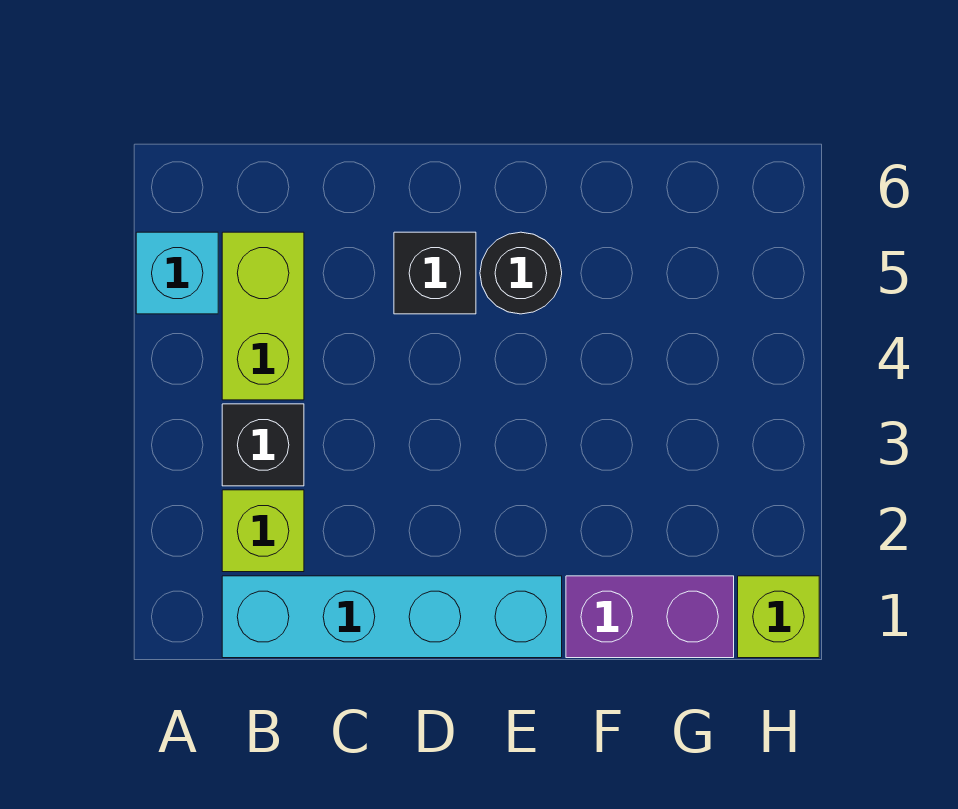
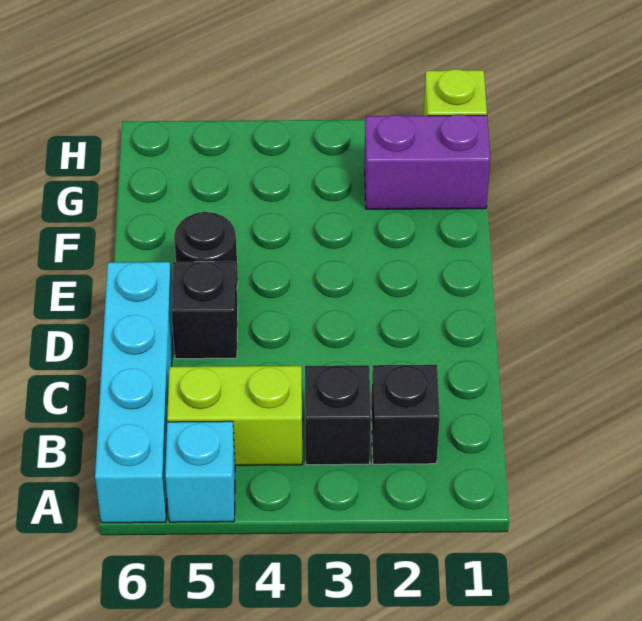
cyan brick B1:E1 level 1 -> cyan brick A6:D6 level 1
lime brick B2 level 1 -> black brick B2 level 1
purple brick F1:G1 level 1 -> purple brick G1:G2 level 1

